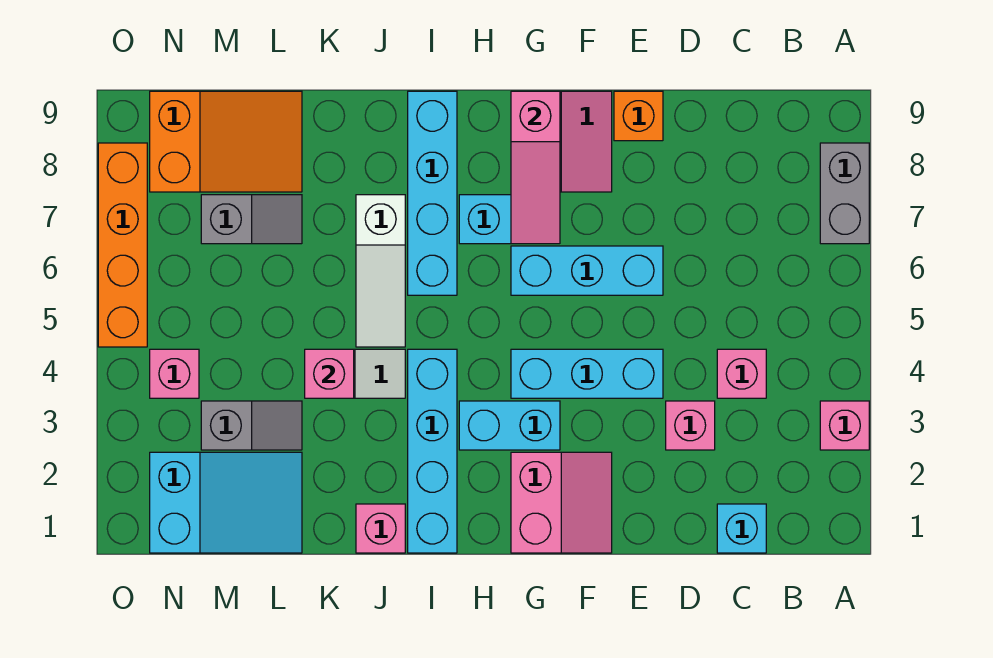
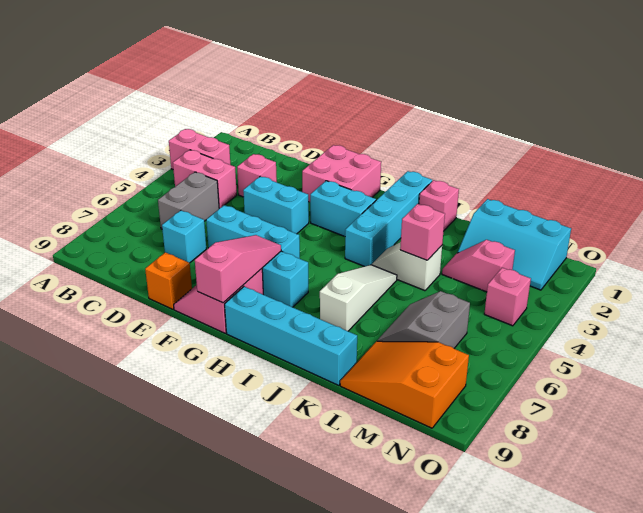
pink brick A3 level 1 -> pink brick A3:B3 level 1
grey brick A7:A8 level 1 -> grey brick C5:C6 level 1
cyan brick C1 level 1 -> cyan brick D7 level 1
pink brick C4 level 1 -> pink brick B4:C4 level 1
cyan brick E4:G4 level 1 -> cyan brick E4:F4 level 1
pink slope F1:G2 level 1 top G -> pink brick F1:G2 level 1
cyan brick I6:I9 level 1 -> cyan brick H9:K9 level 1
cyan slope L1:N2 level 1 top N -> cyan slope L1:N2 level 1 top 1
grey slope L3:M3 level 1 top M -> pink slope L3:M3 level 1 top M
grey slope L7:M7 level 1 top M -> grey slope L6:M7 level 1 top M
orange brick O5:O8 level 1 -> none

